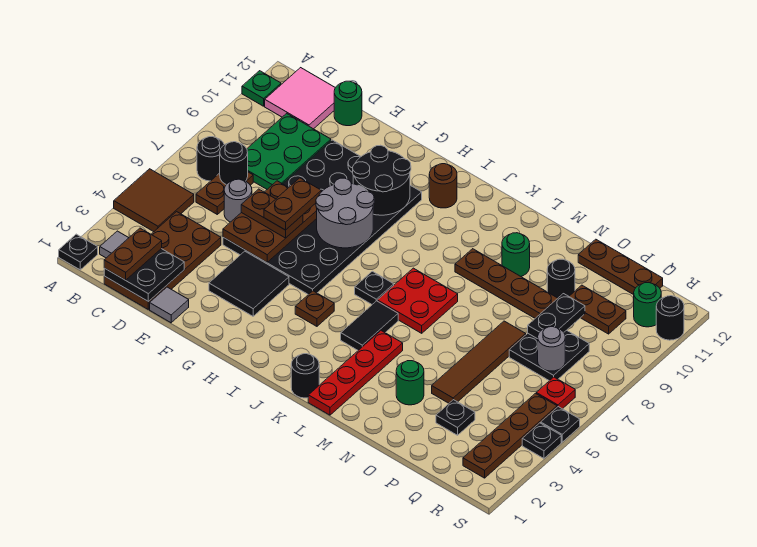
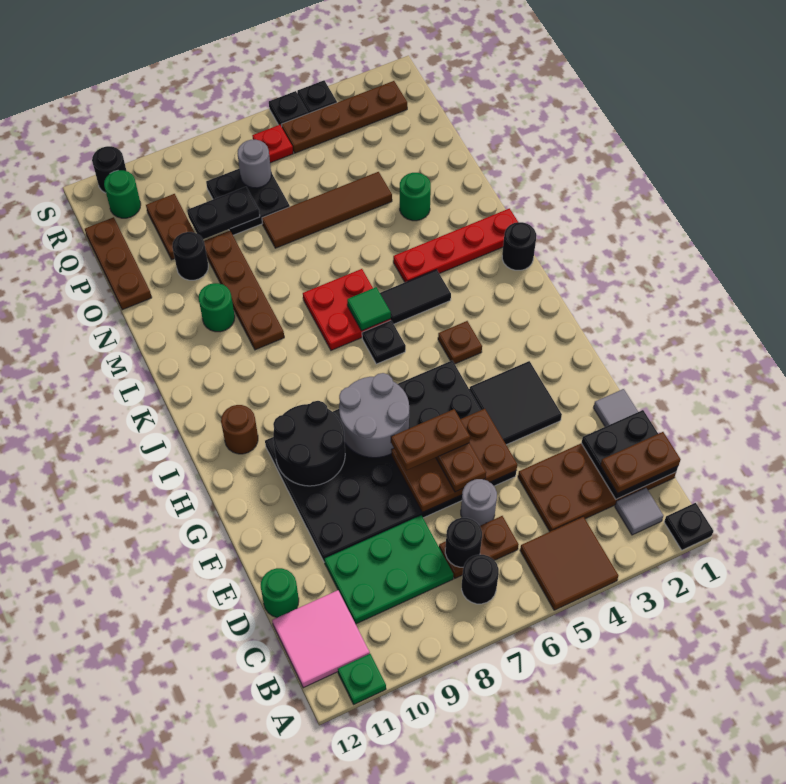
none -> green tile K6 level 2
black plate P3 level 1 -> none

